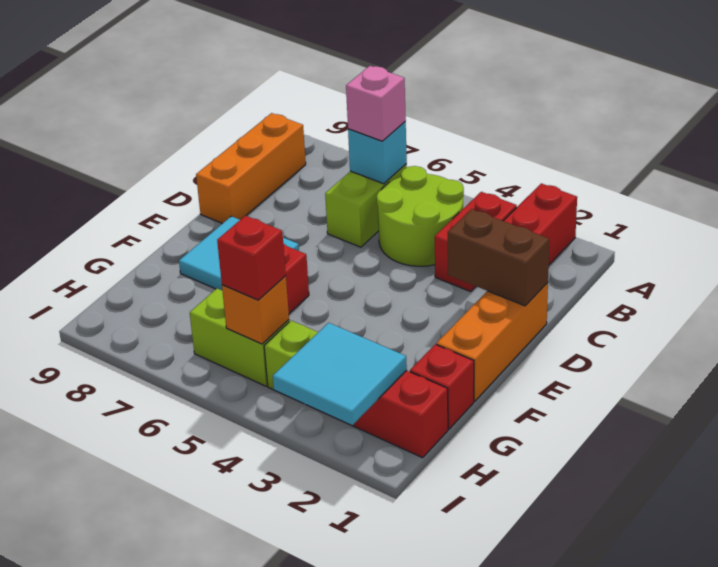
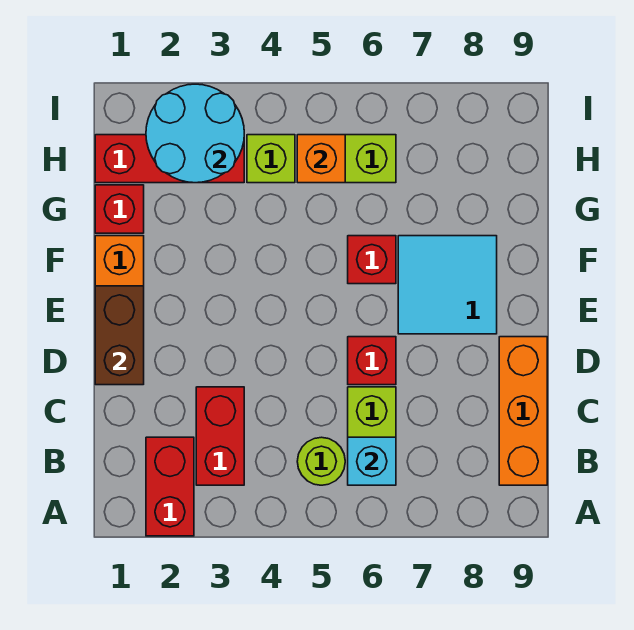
lime round brick B4:C5 level 1 -> lime round brick B5 level 1
pink brick B6 level 3 -> none
brown brick D1:D2 level 2 -> brown brick D1:E1 level 2
cyan tile H2:I3 level 2 -> cyan round brick H2:I3 level 2
red brick H5 level 3 -> red brick D6 level 1

